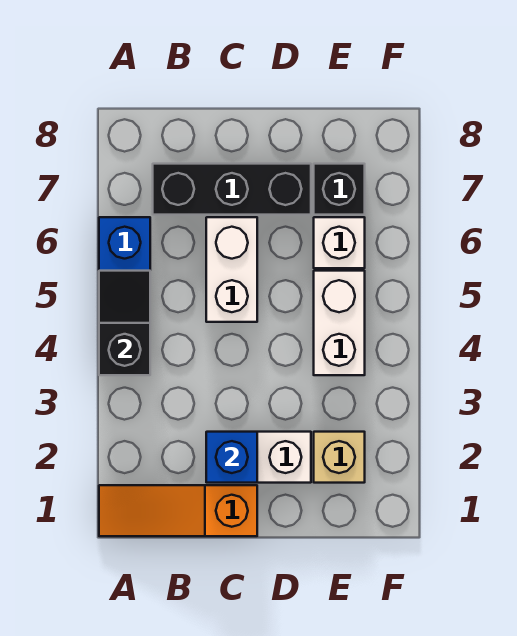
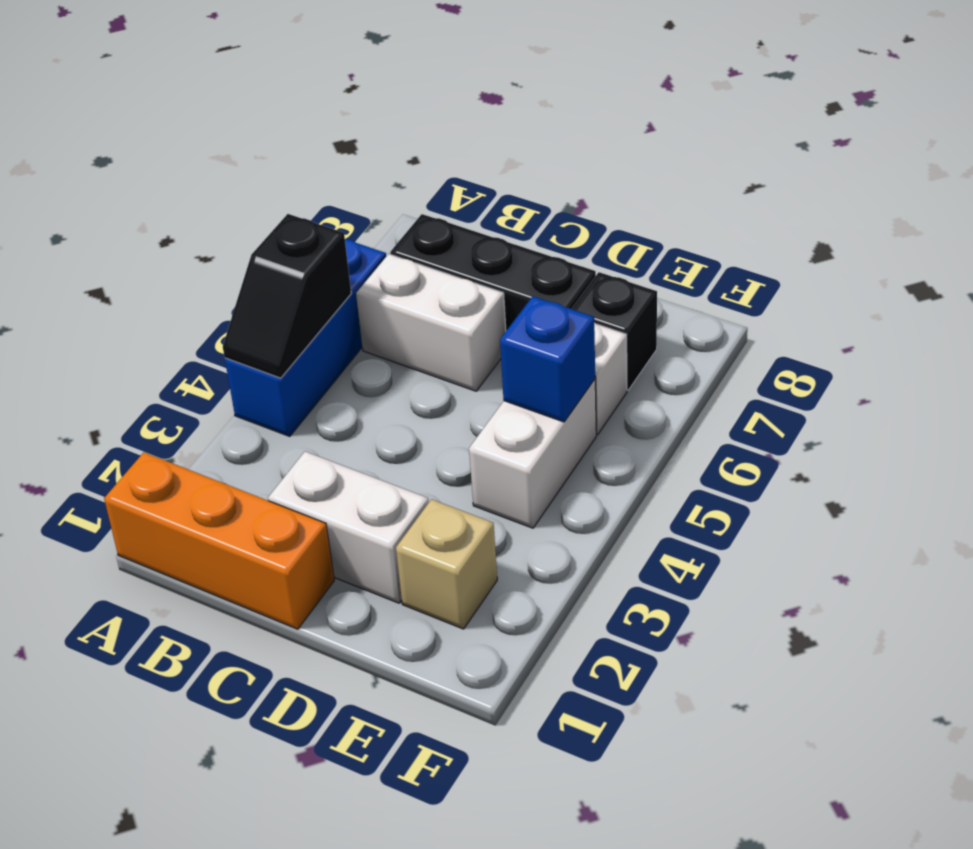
orange slope A1:C1 level 1 top C -> orange brick A1:C1 level 1
black slope A4:A5 level 2 top 4 -> black slope A4:A5 level 2 top 5
blue brick C2 level 2 -> blue brick E5 level 2
white brick C5:C6 level 1 -> white brick B6:C6 level 1

